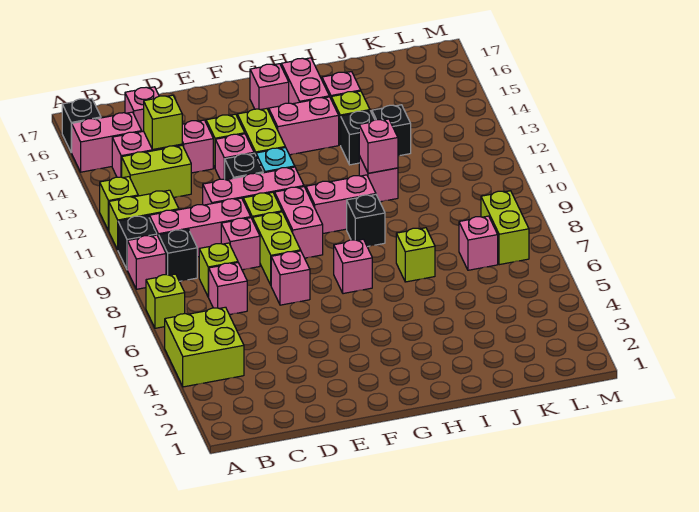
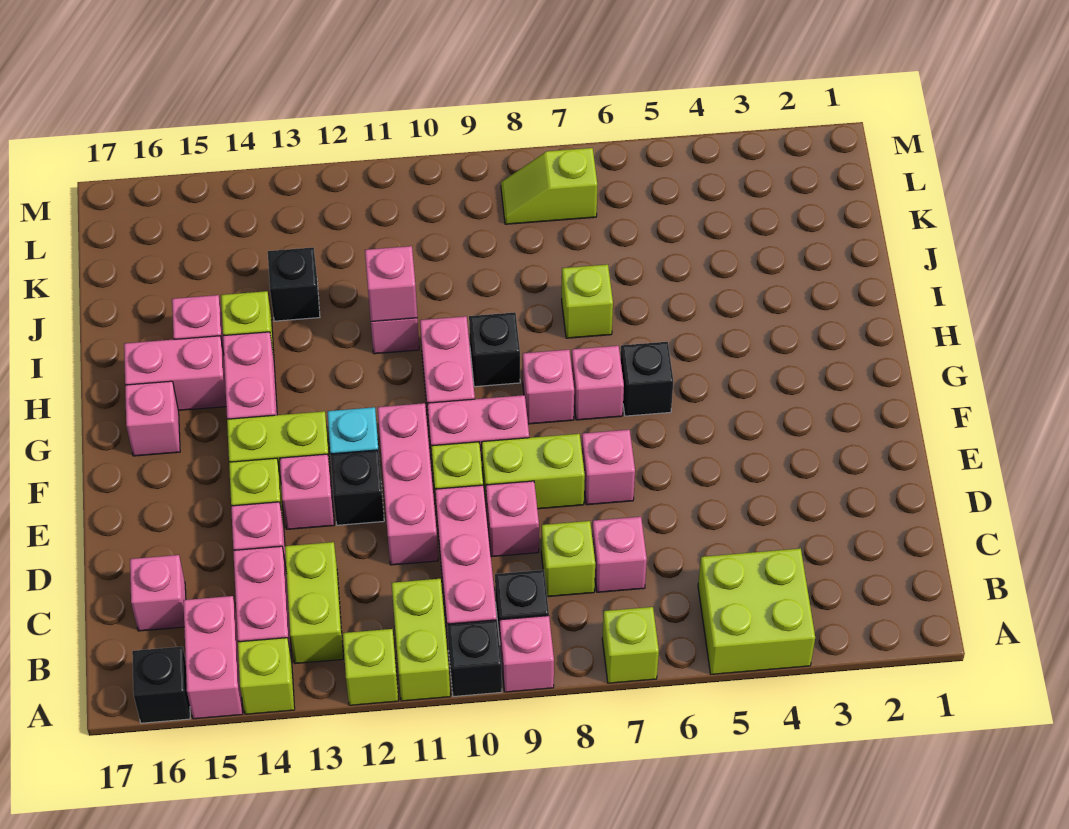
lime brick C14 level 2 -> lime brick A14 level 1
black brick I13 level 1 -> black brick G6 level 1
pink brick K7 level 1 -> pink brick G8 level 1
lime brick L7:L8 level 1 -> lime slope L7:L8 level 1 top 7

